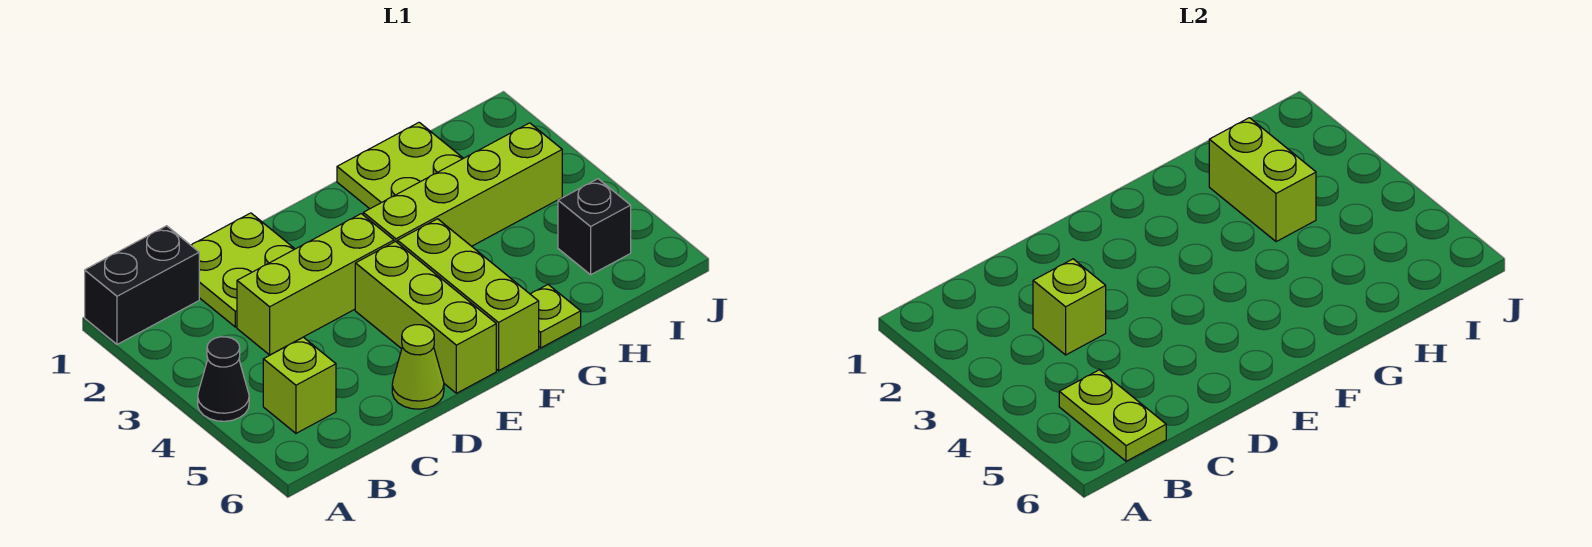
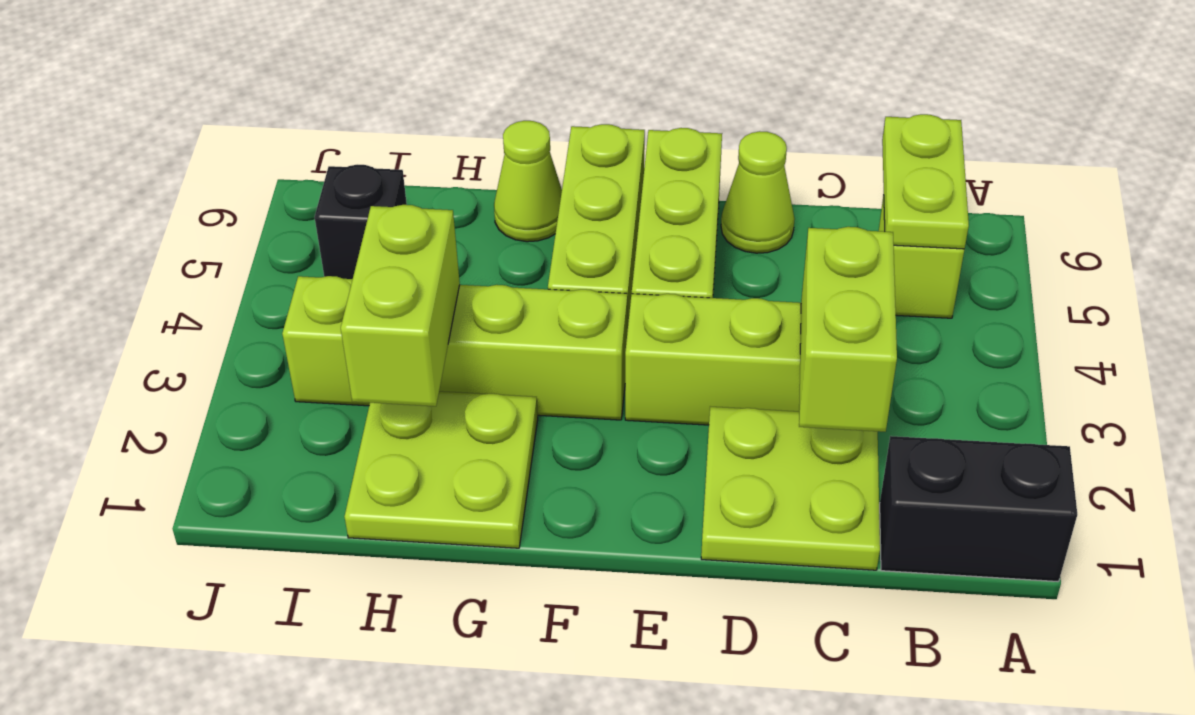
black cone A4 level 1 -> none
lime brick C3 level 2 -> lime brick C2:C3 level 2
lime plate G6 level 1 -> lime cone G6 level 1

